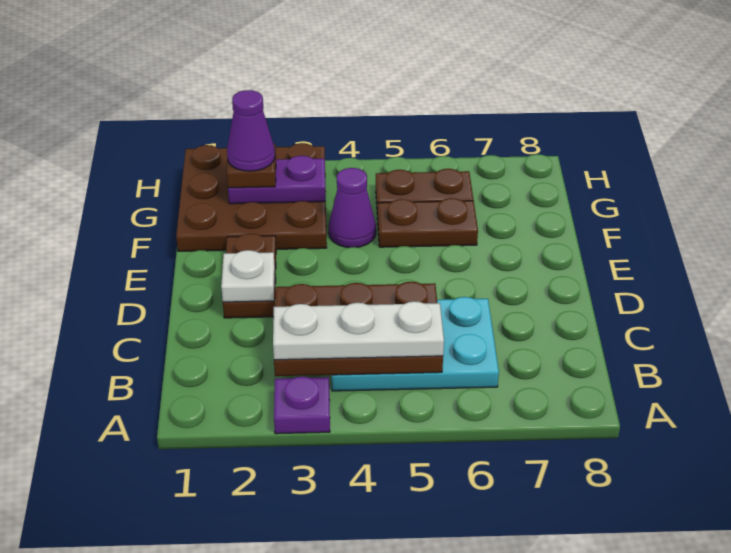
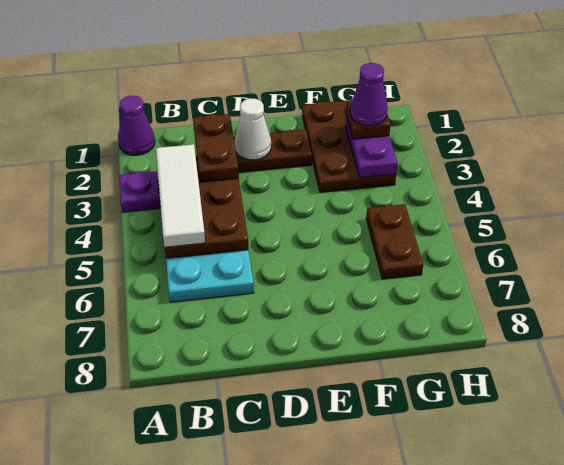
white plate B3:B5 level 3 -> white tile B3:B5 level 3
white plate D2 level 2 -> white cone D2 level 2
brown plate F1:H3 level 1 -> brown plate F1:G3 level 1
purple cone F4 level 1 -> purple cone A1 level 1
brown plate F5:F6 level 1 -> brown plate C2:C3 level 3

